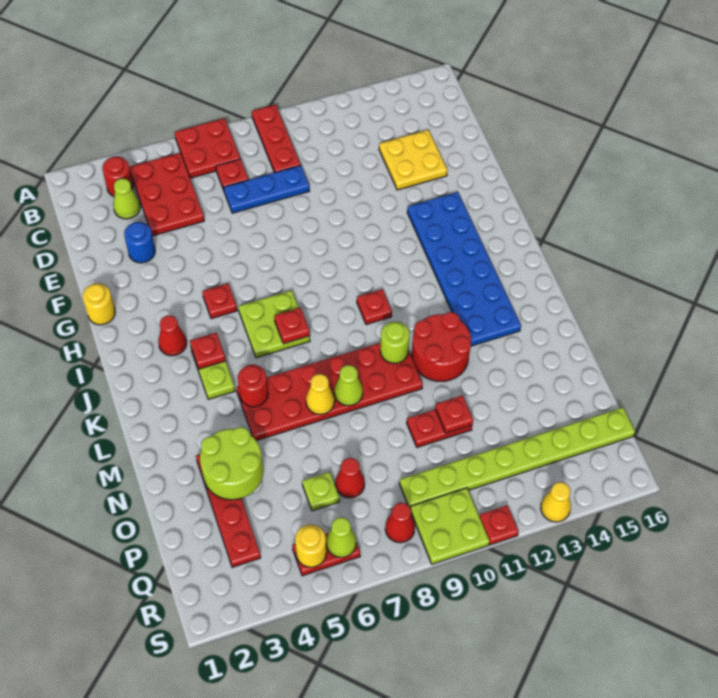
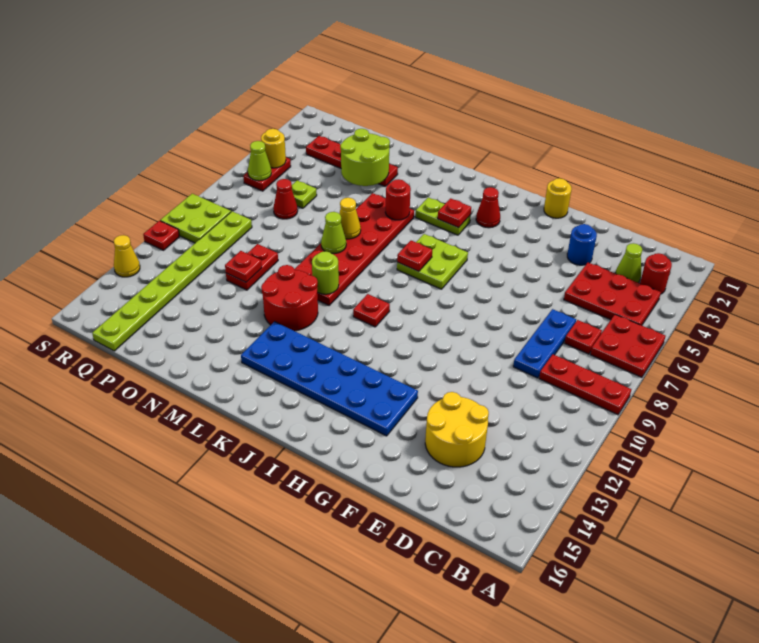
yellow plate D13:E14 level 1 -> yellow round brick D13:E14 level 1
red plate H5 level 1 -> none
red cone R8 level 1 -> none

